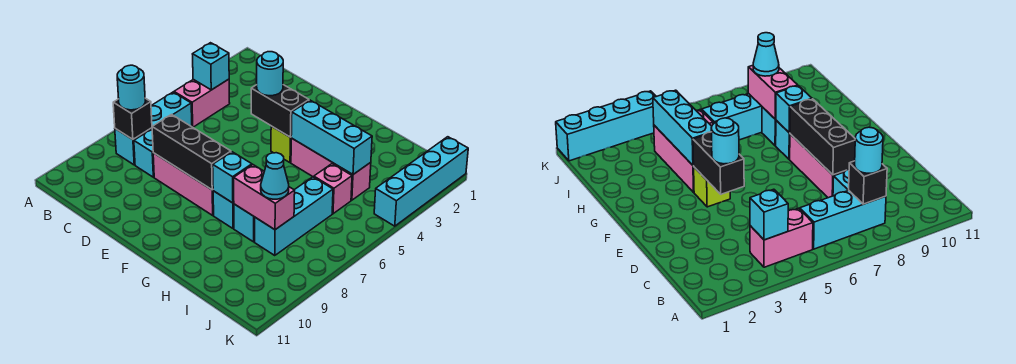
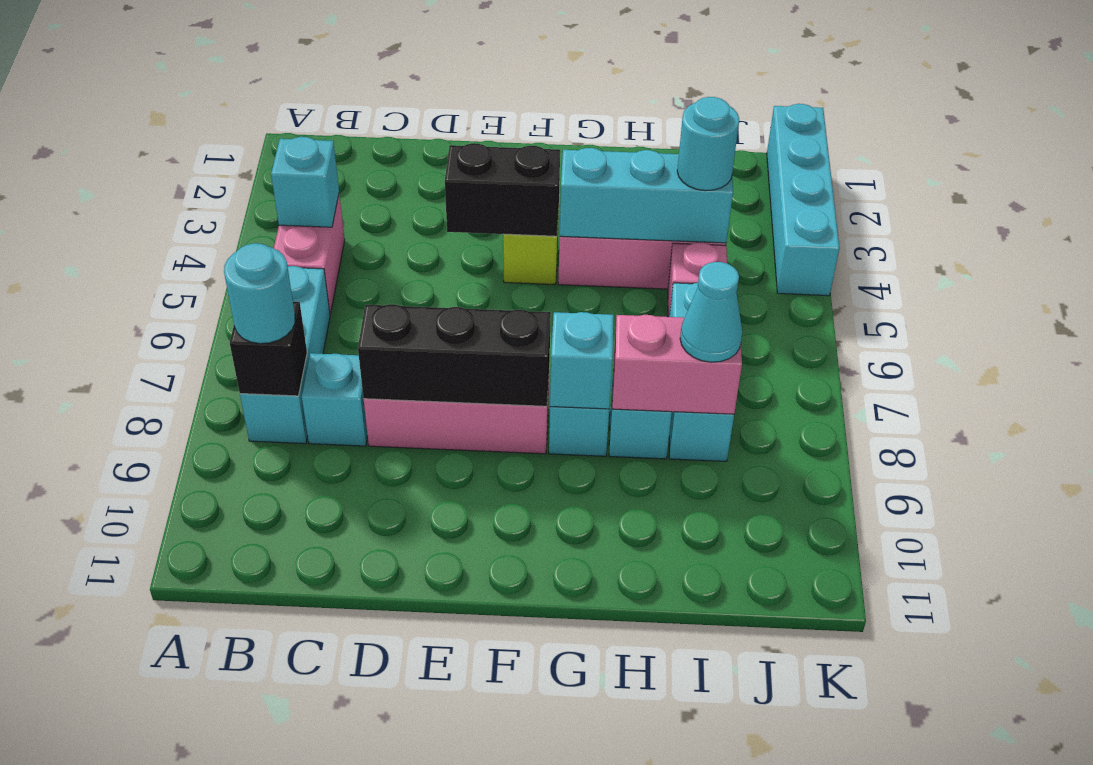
cyan round brick E4 level 3 -> cyan round brick I4 level 3

